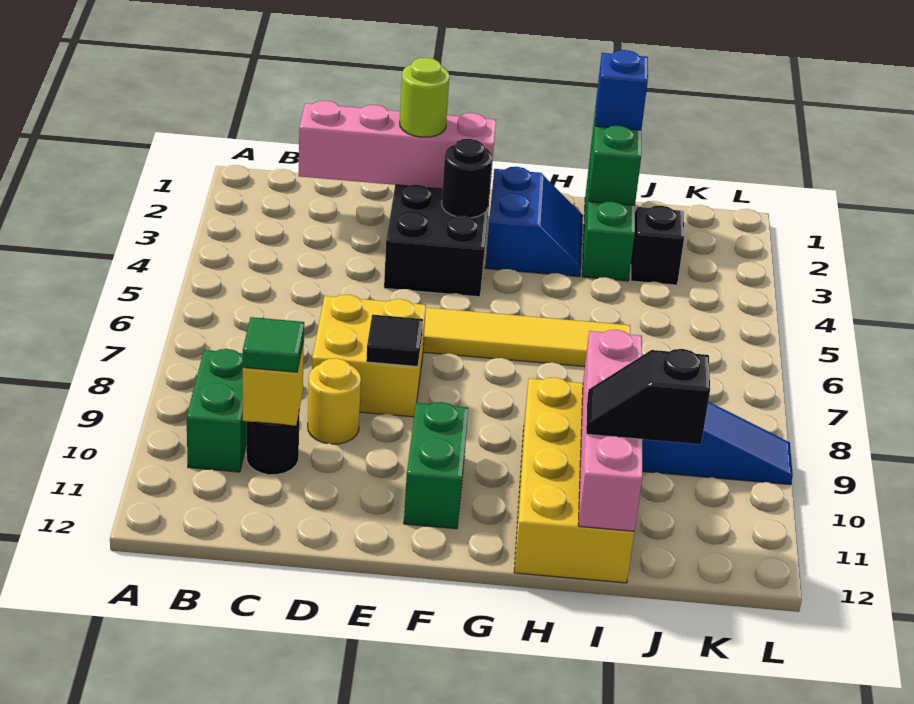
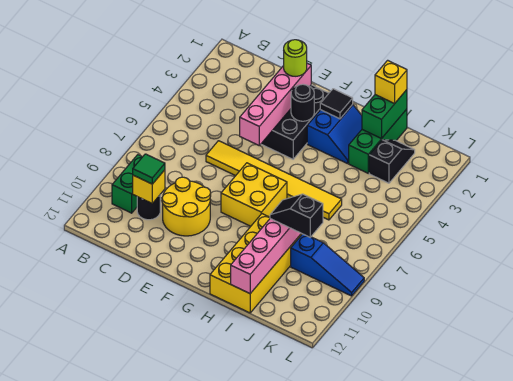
pink brick C2:F2 level 2 -> pink brick E2:E5 level 2
yellow brick D7:E8 level 1 -> yellow brick F7:G8 level 1
yellow round brick D9 level 1 -> yellow round brick D9:E10 level 1
black tile E8 level 2 -> black tile G2 level 2
green brick F10:F11 level 1 -> none
blue brick I1 level 3 -> yellow brick I1 level 3
black slope I11:J11 level 3 top J -> black slope I9:J9 level 3 top J

